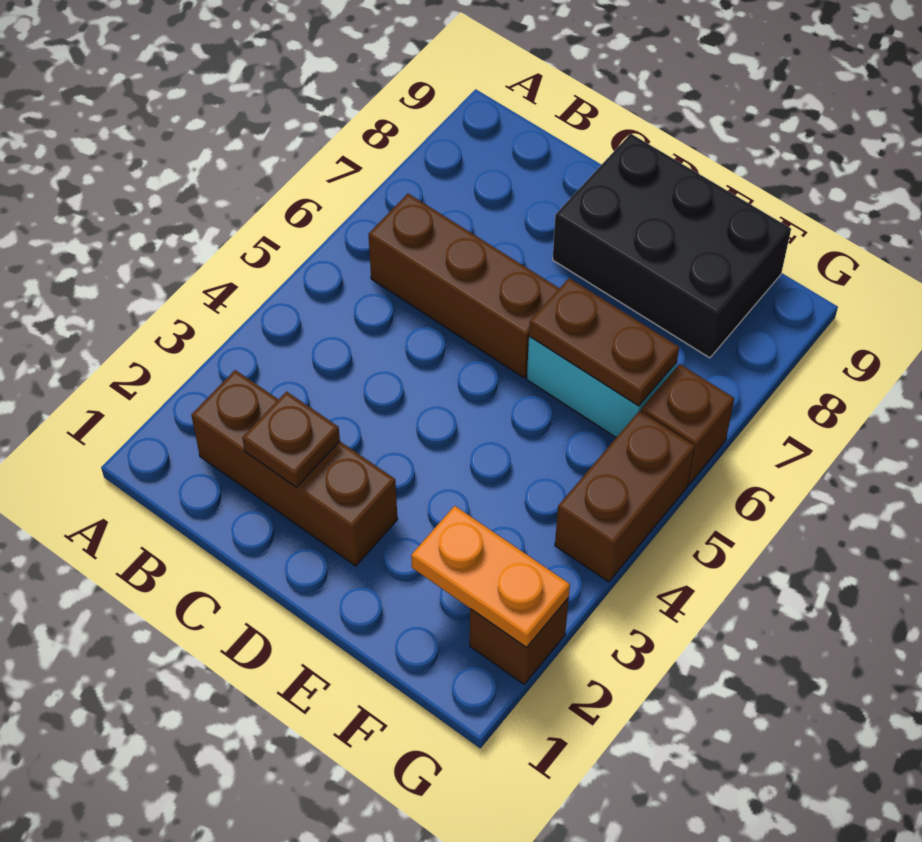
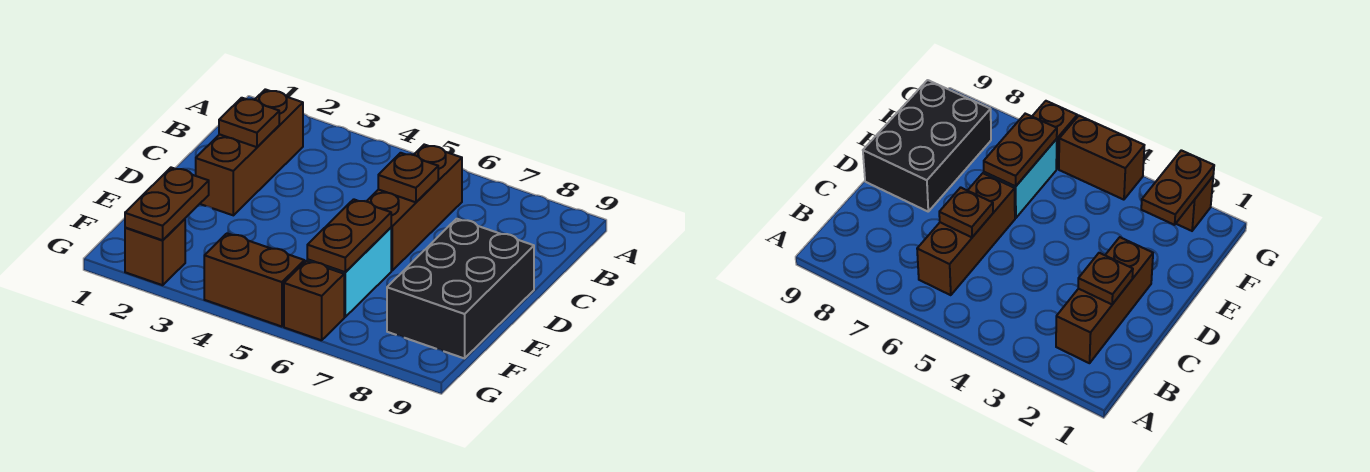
none -> brown plate C6 level 2
orange plate F2:G2 level 2 -> brown plate F2:G2 level 2

